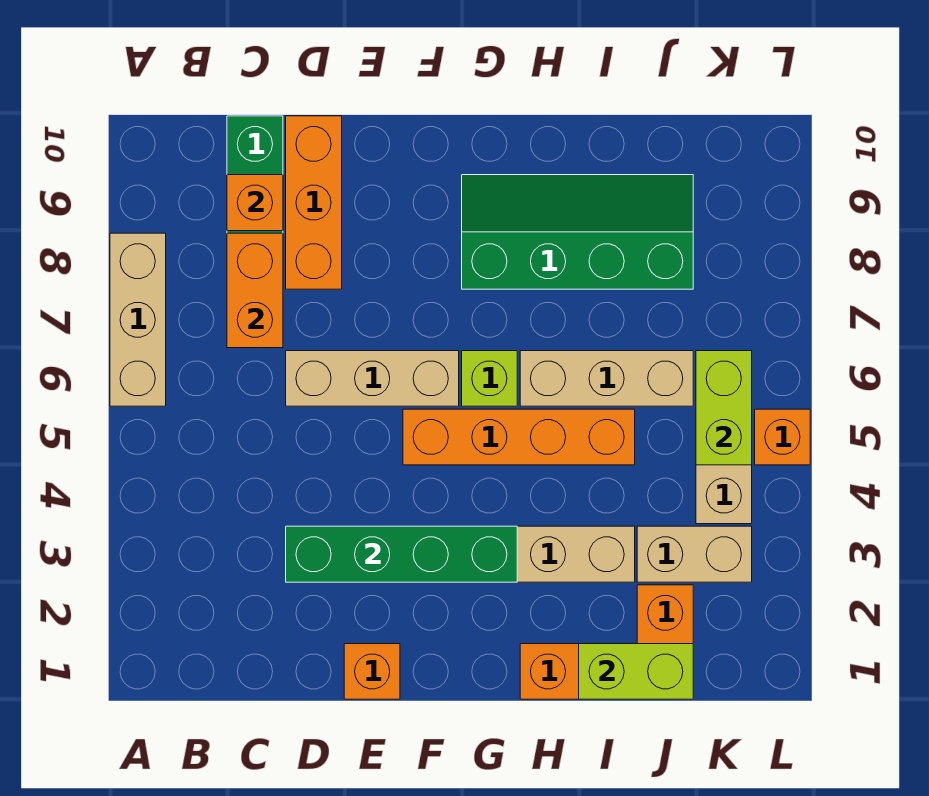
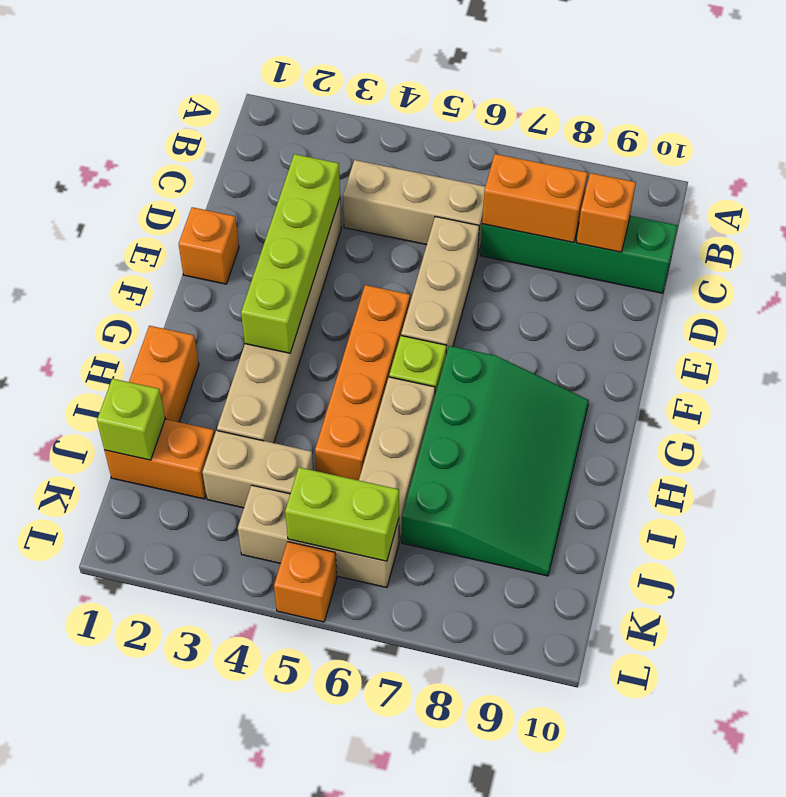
tan brick A6:A8 level 1 -> tan brick C4:C6 level 1
green brick D3:G3 level 2 -> lime brick D3:G3 level 2
orange brick D8:D10 level 1 -> none
green slope G8:J9 level 1 top 8 -> green slope G7:J9 level 1 top 7
lime brick I1:J1 level 2 -> lime brick J1 level 2
tan brick J3:K3 level 1 -> tan brick J3:J4 level 1

